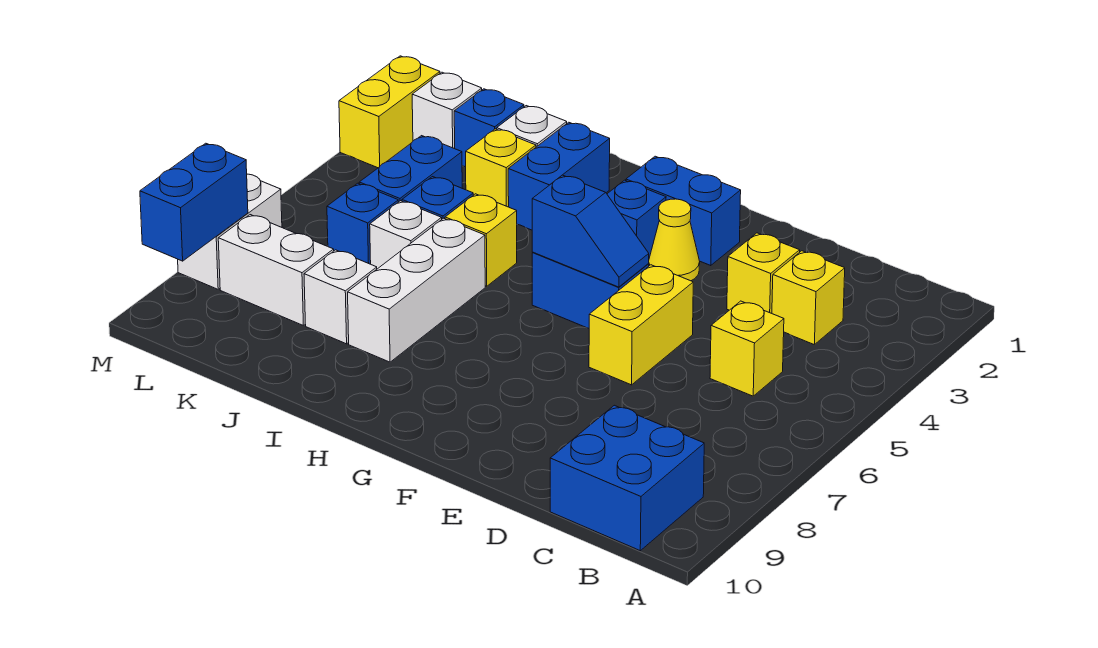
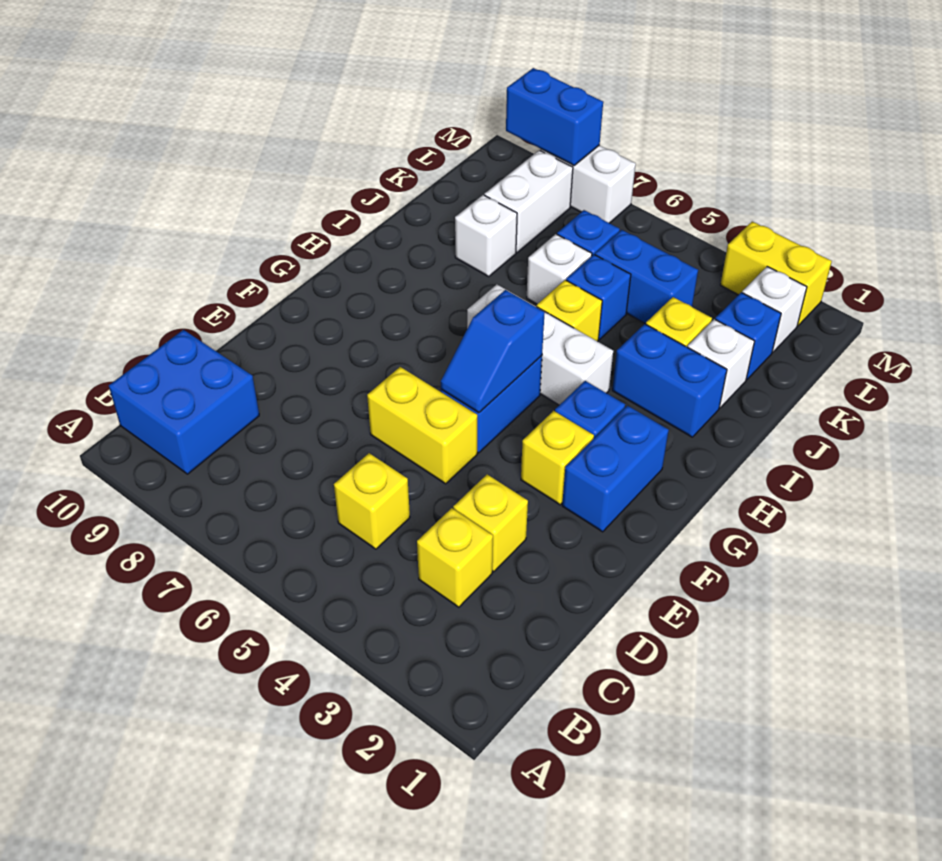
yellow cone F3 level 1 -> yellow brick F3 level 1
white brick I6:I8 level 1 -> white brick H4:H6 level 1

